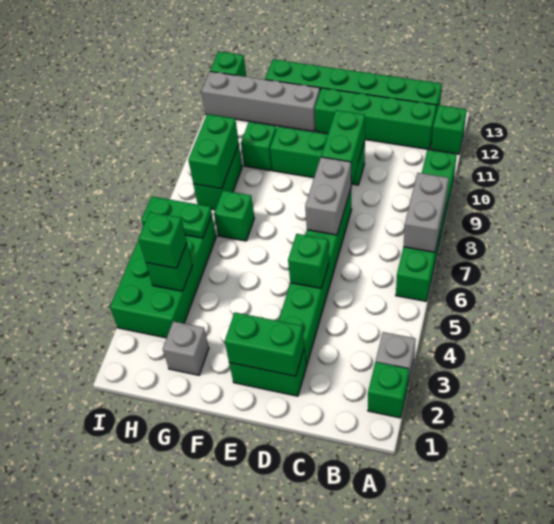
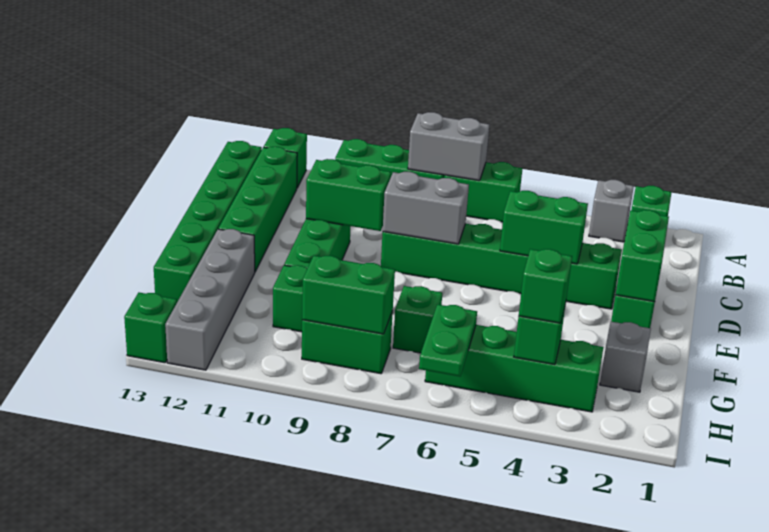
green brick D5 level 2 -> green brick D4:D5 level 2
green brick H3:I6 level 1 -> green brick H3:H6 level 1

